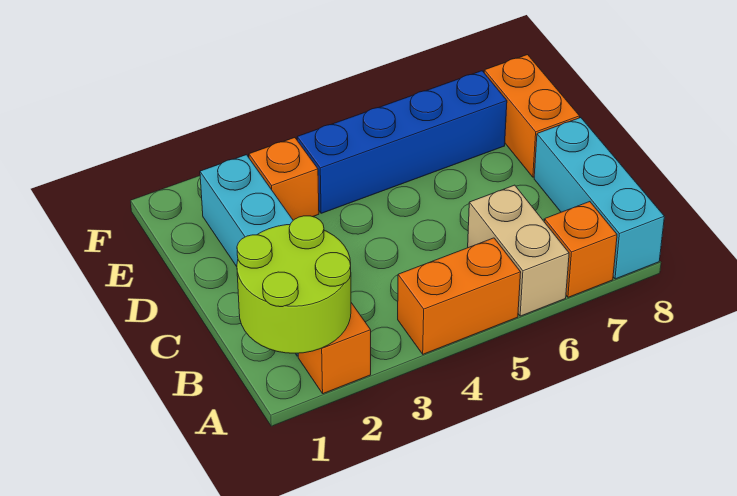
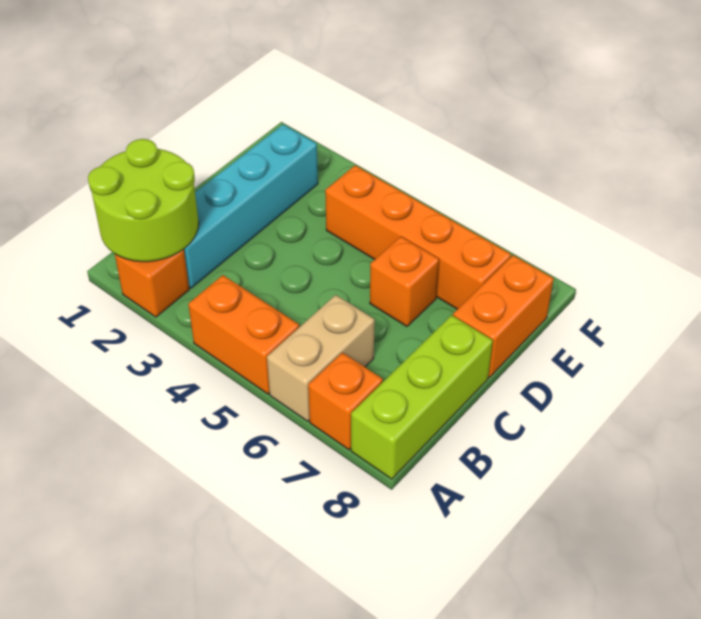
cyan brick A8:C8 level 1 -> lime brick A8:C8 level 1
orange brick E3 level 1 -> orange brick D6 level 1
blue brick E4:E7 level 1 -> orange brick E4:E7 level 1

